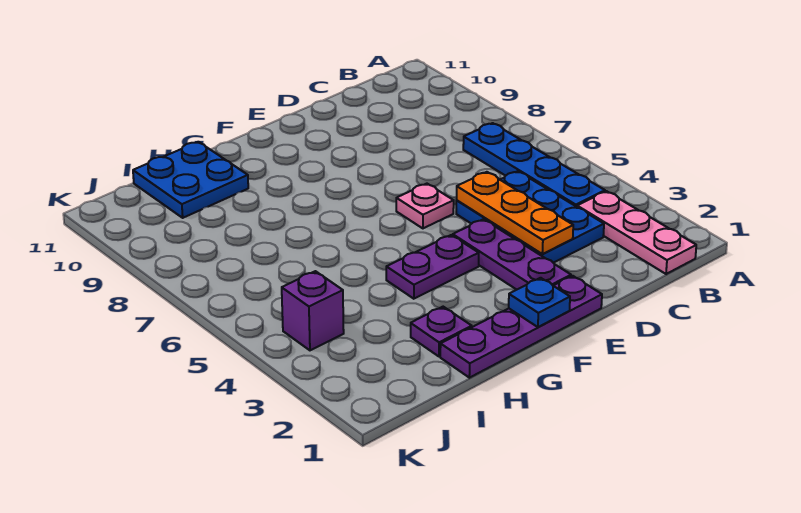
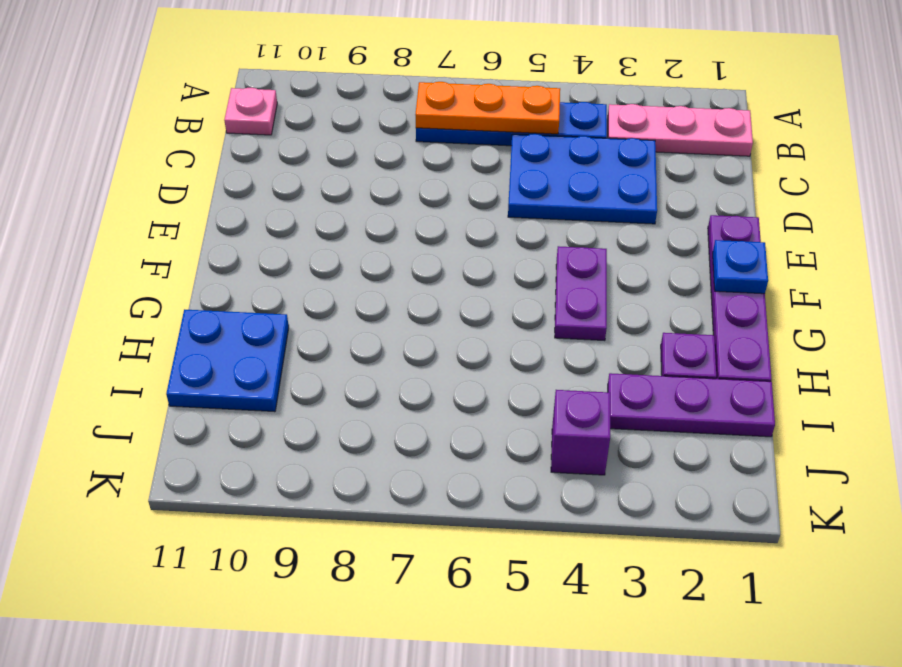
orange plate D3:D5 level 2 -> orange plate B5:B7 level 2
purple plate E2:E4 level 1 -> purple plate I1:I3 level 1
pink plate E6 level 1 -> pink plate B11 level 1

